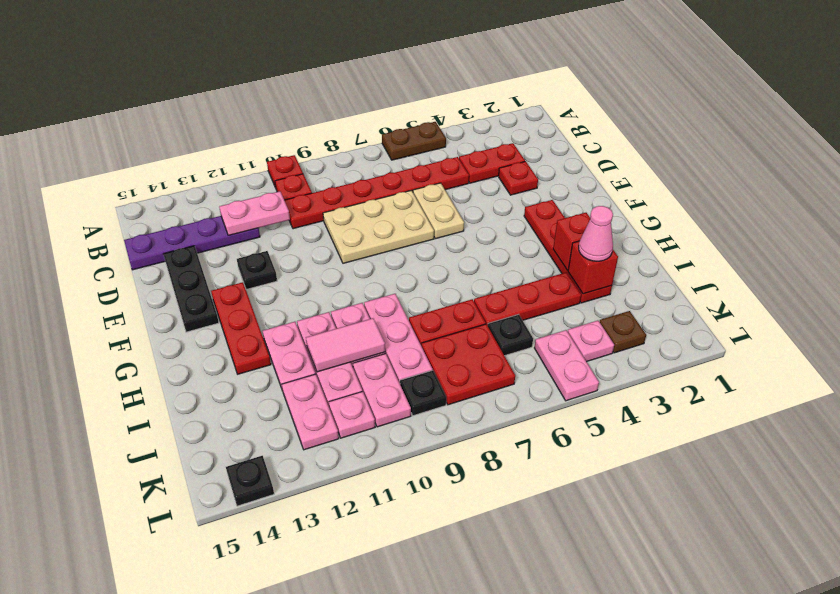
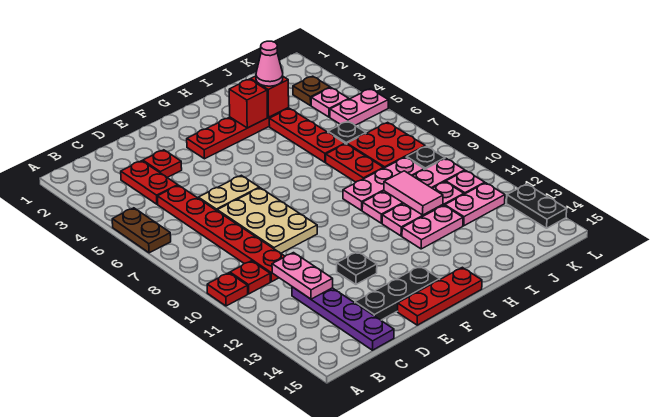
red plate F13:H13 level 1 -> red plate E15:G15 level 1
black plate L14 level 1 -> black plate L13:L14 level 1

